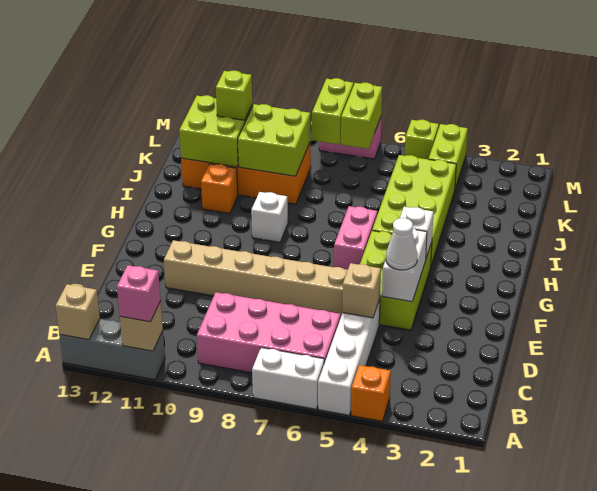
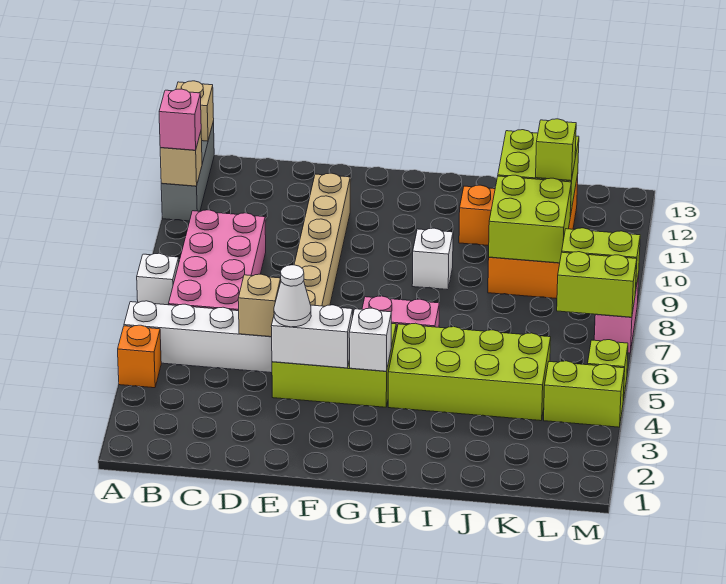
white brick A6:A7 level 1 -> white brick A7 level 1

